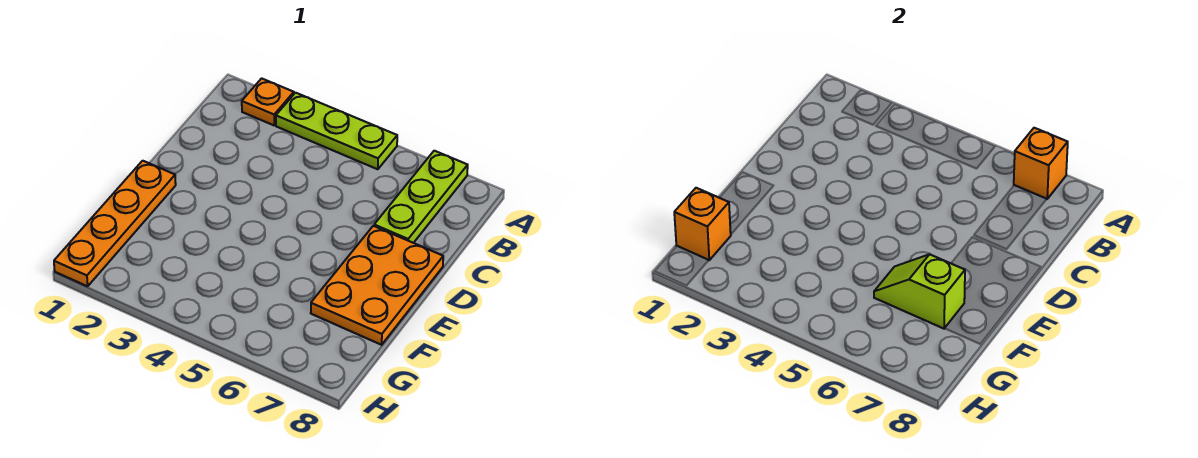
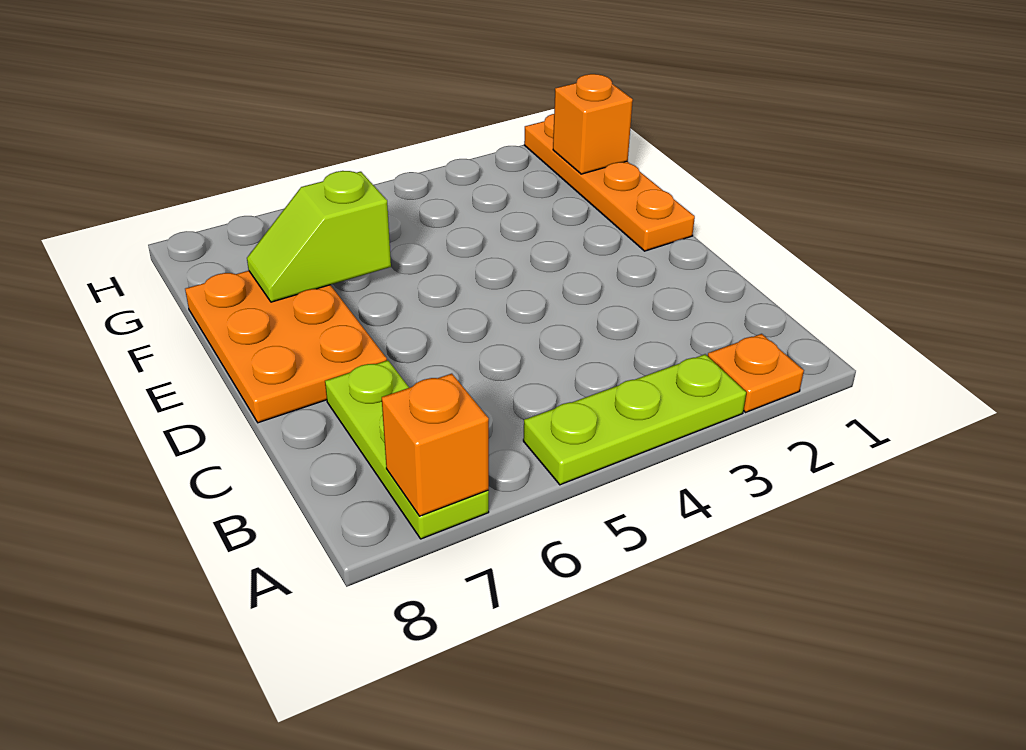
lime slope F6:F7 level 2 top 7 -> lime slope F6:F7 level 2 top 6

